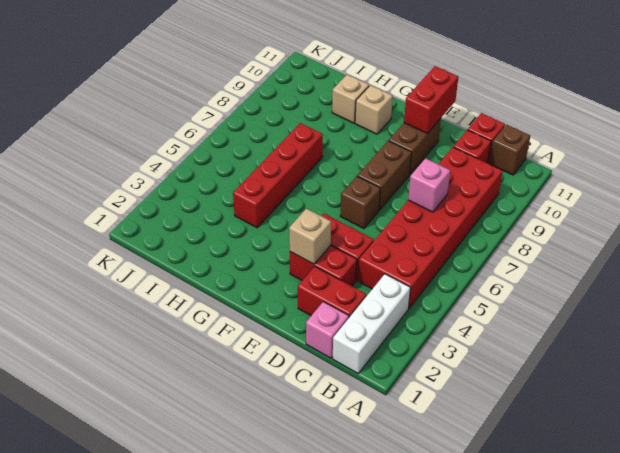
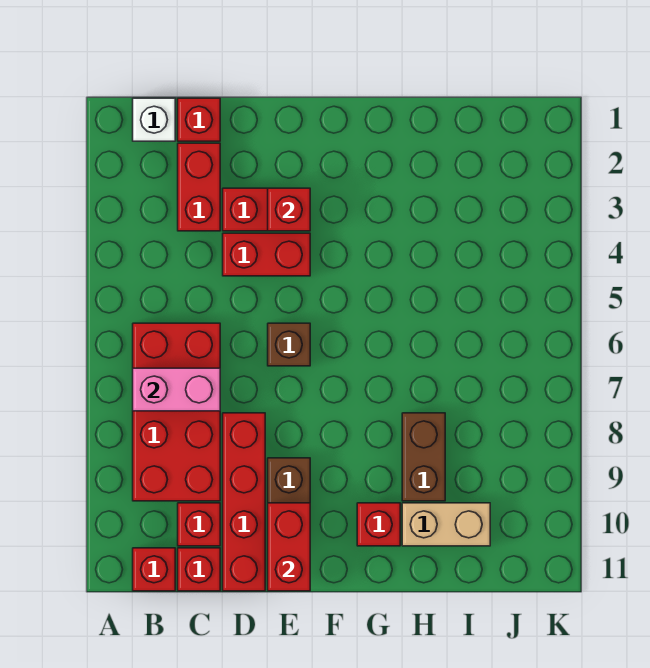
white brick B1:B3 level 1 -> white brick B1 level 1
red brick B4:C9 level 1 -> red brick B6:C9 level 1
brown brick B11 level 1 -> red brick B11 level 1
pink brick C1 level 1 -> red brick C1 level 1
red brick C2:D2 level 1 -> red brick C2:C3 level 1
pink brick C7 level 2 -> pink brick B7:C7 level 2
tan brick E3 level 2 -> red brick E3 level 2
brown brick E7:E8 level 1 -> brown brick H8:H9 level 1
tan brick G10 level 1 -> red brick G10 level 1
red brick H4:H7 level 1 -> red brick D8:D11 level 1
tan brick H10 level 1 -> tan brick H10:I10 level 1

